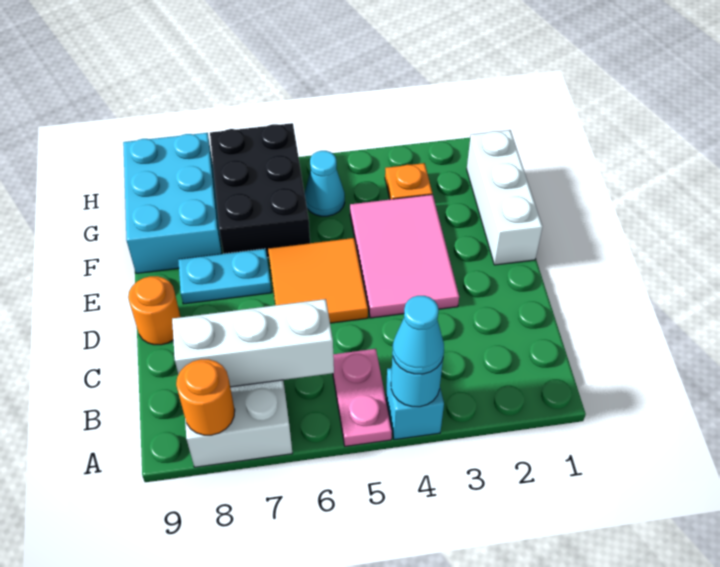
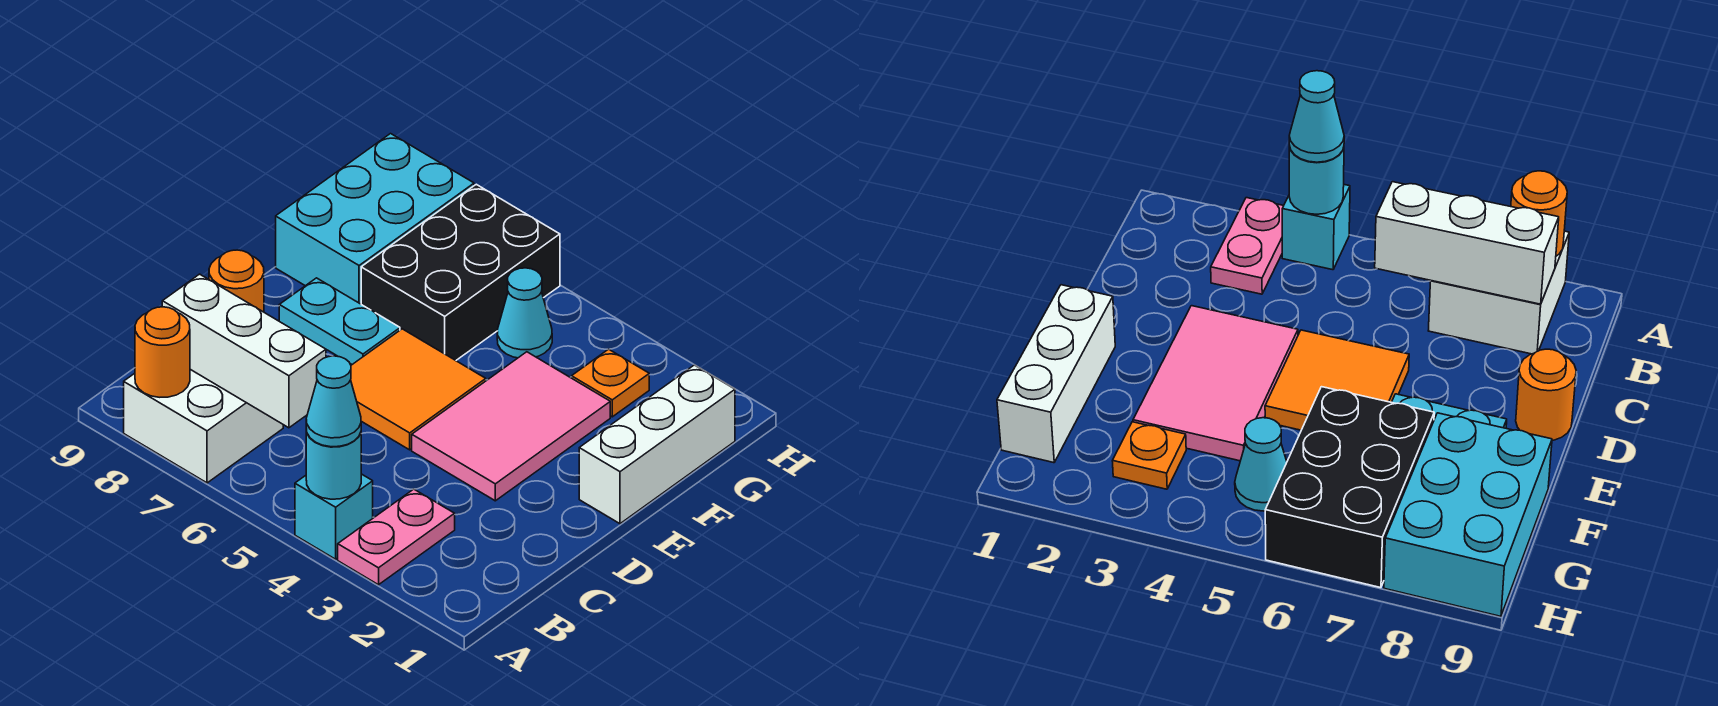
pink plate A5:B5 level 1 -> pink plate A3:B3 level 1

